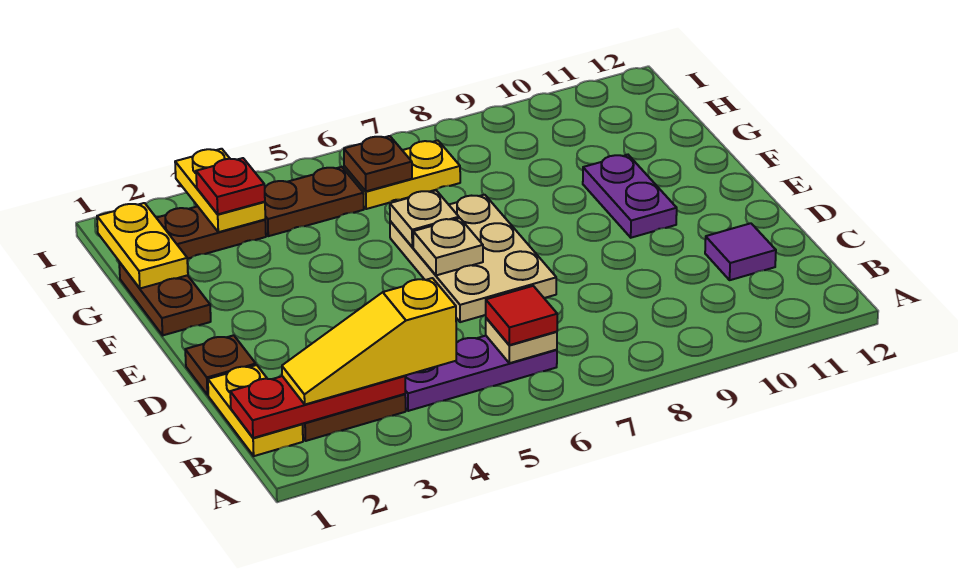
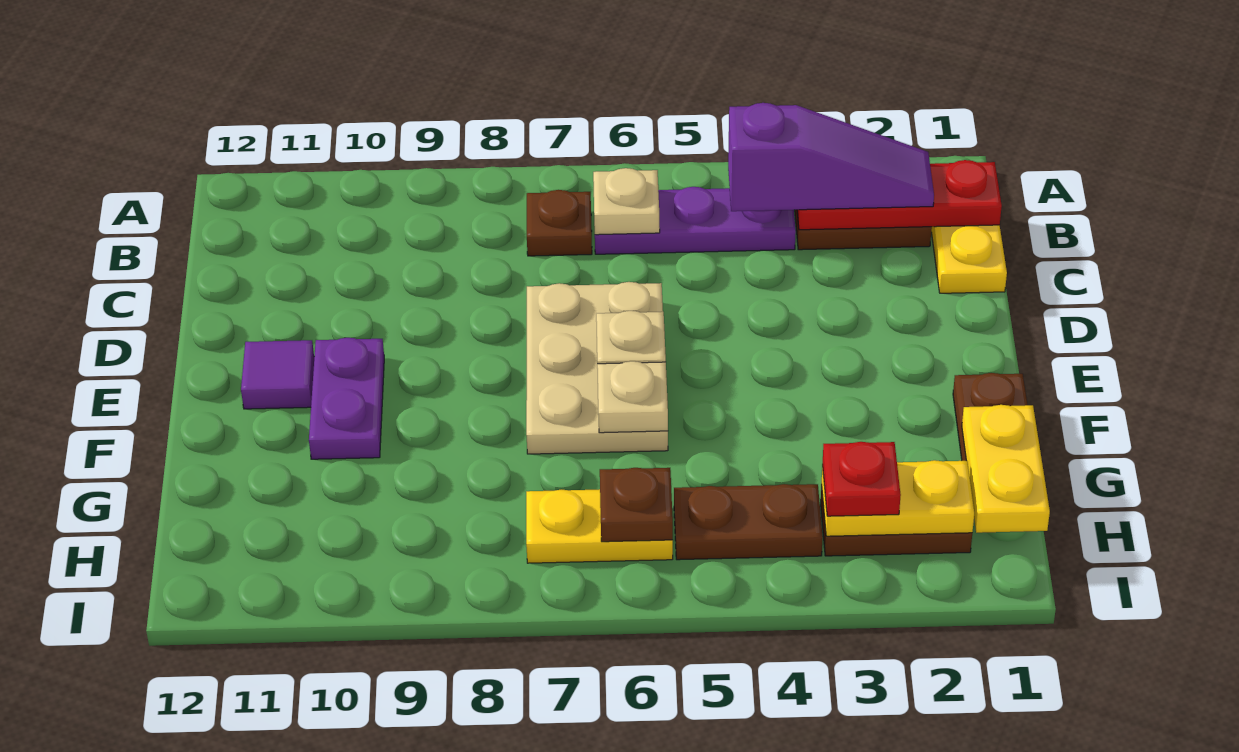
yellow slope B2:B4 level 3 top 4 -> purple slope B2:B4 level 3 top 4
red tile B6 level 3 -> none
purple tile C11 level 1 -> purple tile E11 level 1
brown plate D1 level 1 -> brown plate B7 level 1
yellow plate H3:I3 level 2 -> yellow plate H2:H3 level 2

